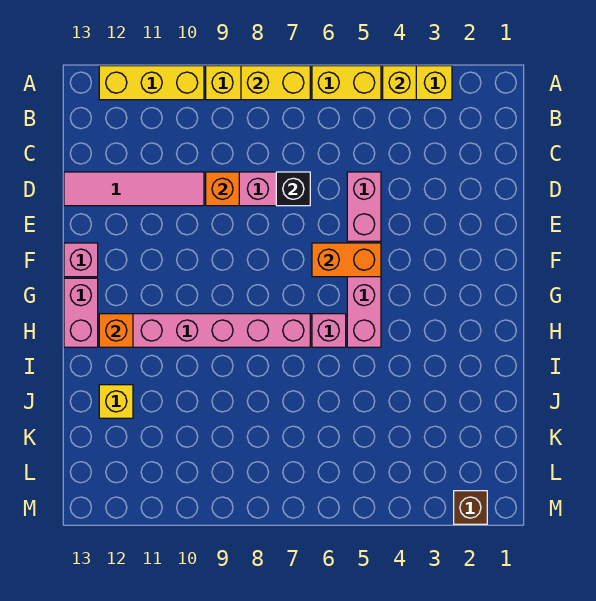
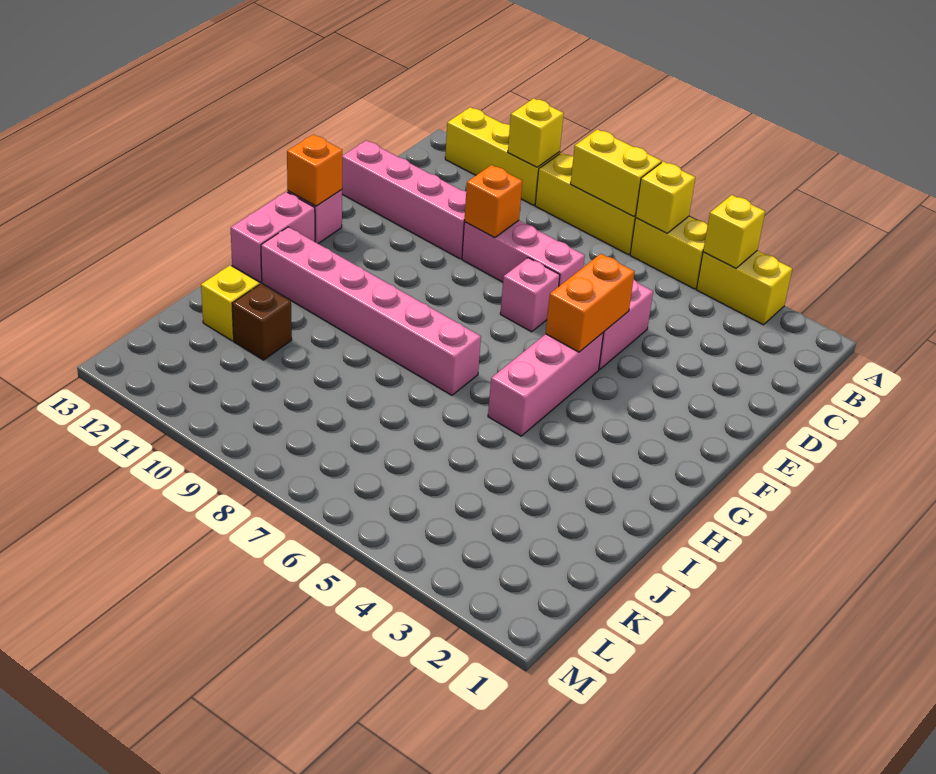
none -> yellow brick A6 level 2
none -> yellow brick A10 level 2
black brick D7 level 2 -> none
pink tile D10:D13 level 1 -> pink brick D10:D13 level 1
orange brick F5:F6 level 2 -> orange brick E5:F5 level 2
pink brick H6 level 1 -> pink brick E7 level 1
orange brick H12 level 2 -> orange brick F13 level 2
brown brick M2 level 1 -> brown brick J11 level 1

